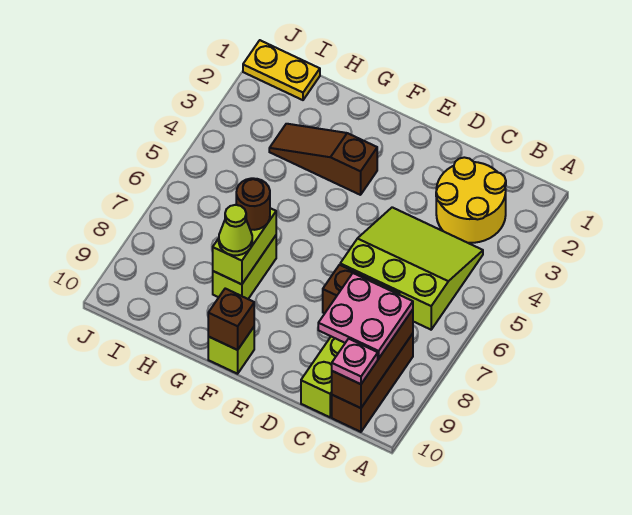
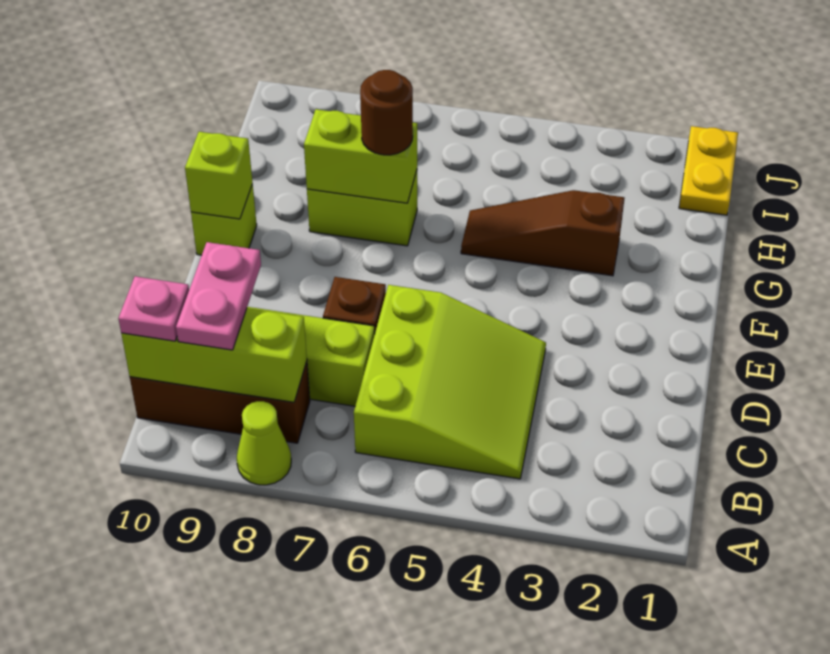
yellow round brick B2:C3 level 1 -> none
brown brick B8:B10 level 2 -> lime brick B8:B10 level 2
pink plate B8:C9 level 3 -> pink plate B9:C9 level 3
brown slope F3:H3 level 1 top F -> brown slope G3:G5 level 1 top 3
brown brick F10 level 2 -> lime brick F10 level 2
lime cone G8 level 3 -> lime cone A8 level 1

